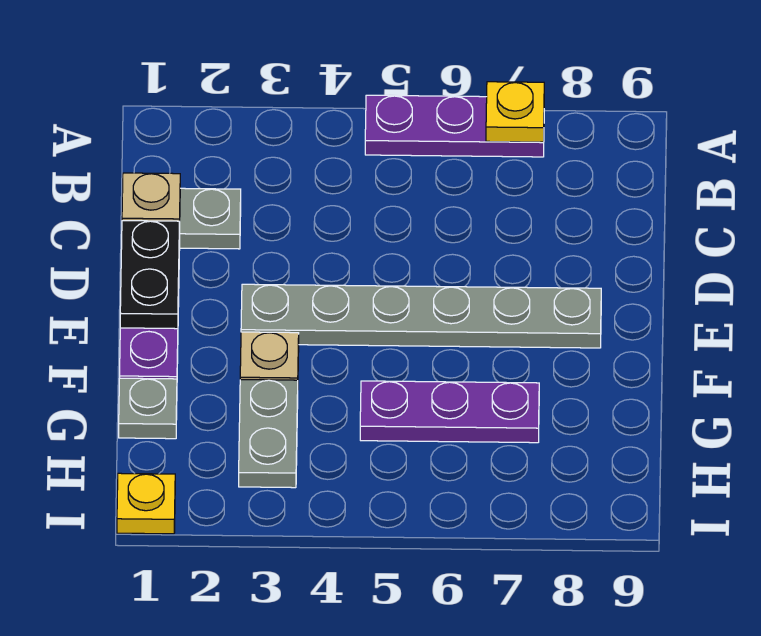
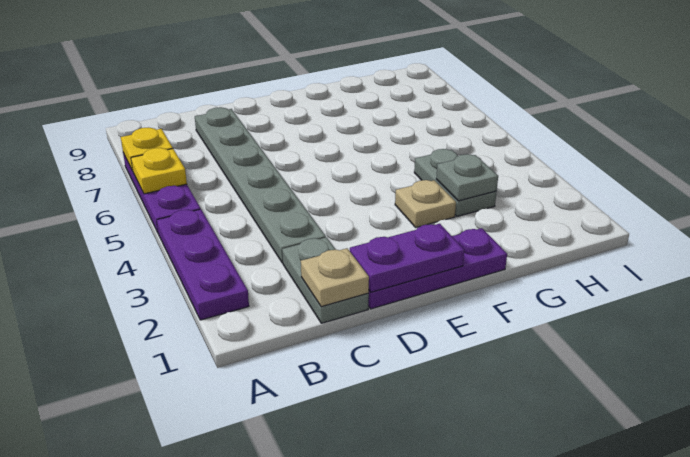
black plate D1:E1 level 2 -> purple plate D1:E1 level 2
grey plate E3:E8 level 1 -> grey plate C3:C8 level 1
grey plate G1 level 1 -> grey plate G3 level 2
grey plate G3:H3 level 1 -> grey plate G3:G4 level 1
purple plate G5:G7 level 1 -> purple plate A2:A4 level 1
yellow plate I1 level 1 -> yellow plate A6 level 2

